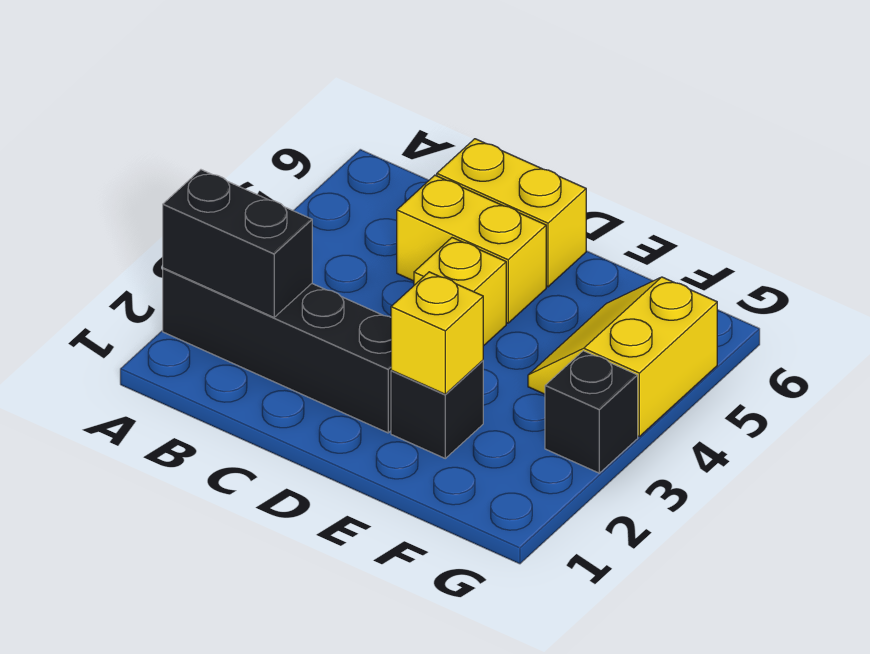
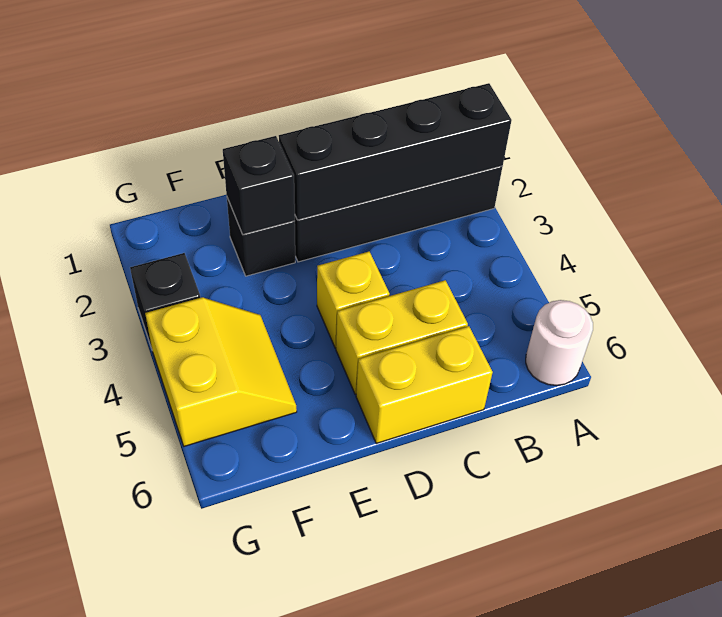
black brick A2:B2 level 2 -> black brick A2:D2 level 2
none -> white round brick A6 level 1
yellow brick E2 level 2 -> black brick E2 level 2

